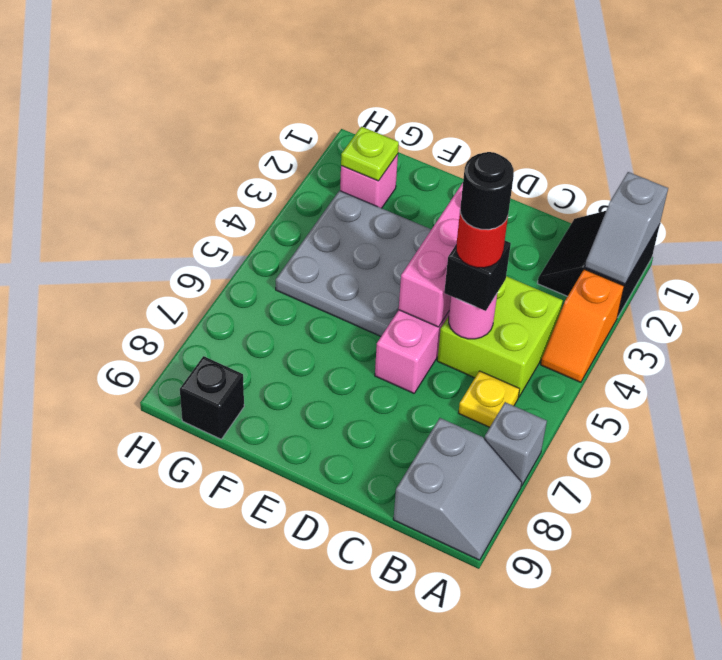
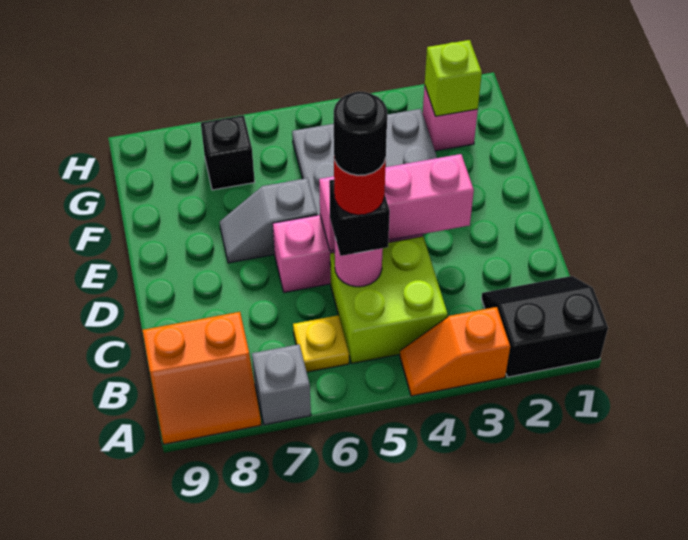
grey slope A1:A2 level 2 top 1 -> grey slope E6:E7 level 1 top 6
grey slope A8:B9 level 1 top B -> orange slope A8:B9 level 1 top B
lime plate G2 level 2 -> lime brick G2 level 2
black brick G9 level 1 -> black brick G7 level 1

